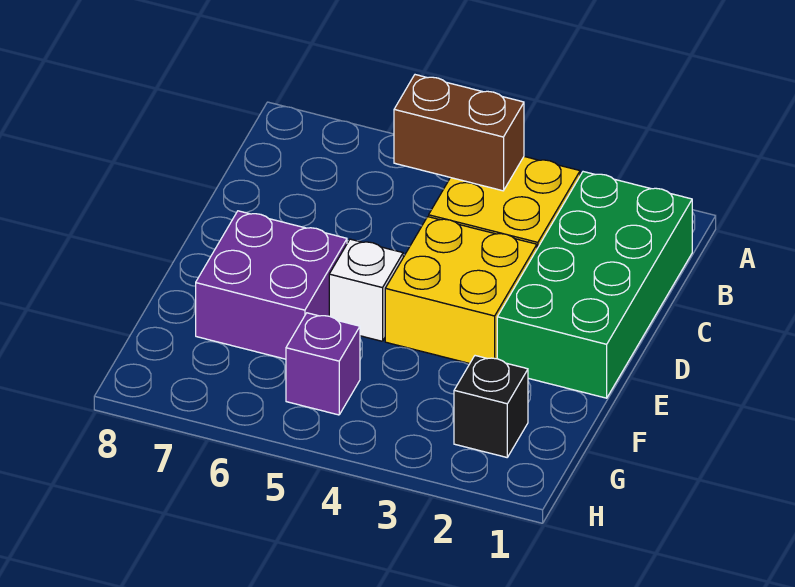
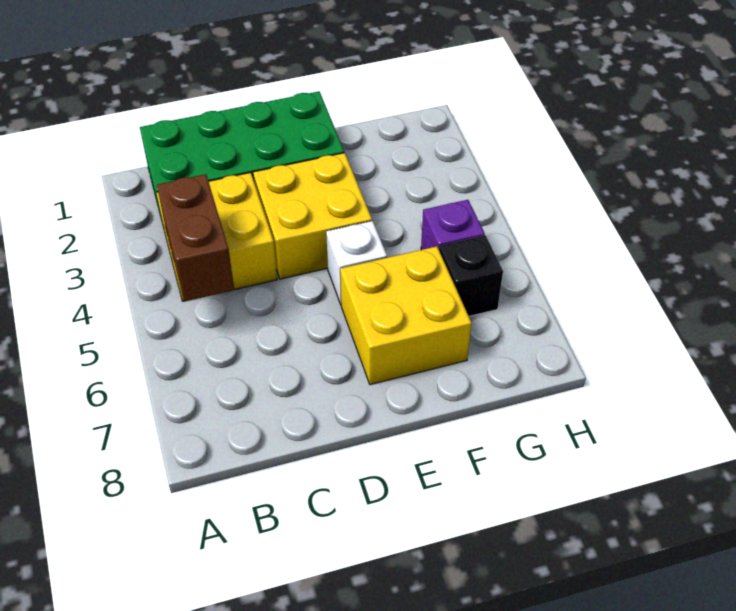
purple brick E6:F7 level 1 -> yellow brick E6:F7 level 1
black brick G2 level 1 -> black brick G6 level 1

